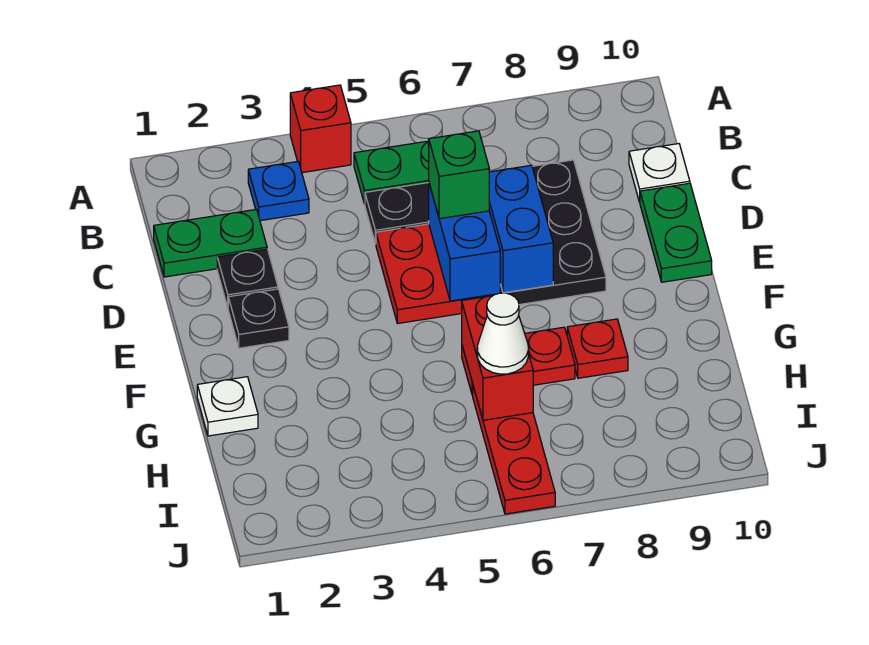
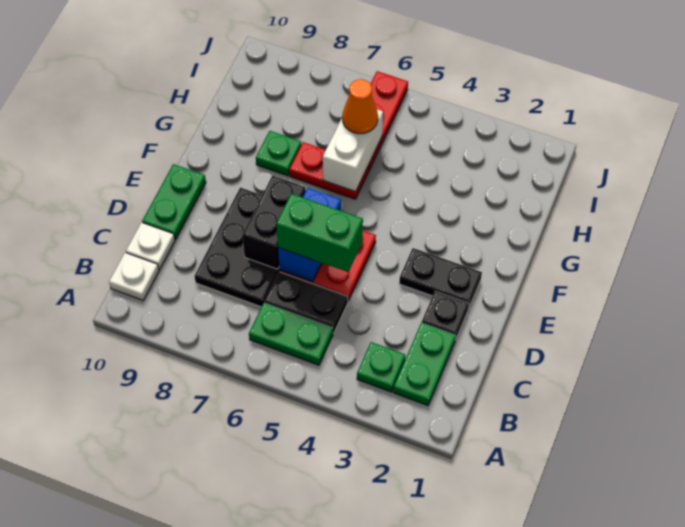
red brick A4 level 1 -> none
blue plate B3 level 1 -> green plate B3 level 1
green plate C1:C2 level 1 -> green plate B2:C2 level 1
green brick D6 level 3 -> green brick D5:D6 level 3
blue brick D7:E7 level 2 -> black brick D7:E7 level 2
black plate E2 level 1 -> black plate E2:E3 level 1
white plate G1 level 1 -> white plate B10 level 1
red brick G6:H6 level 2 -> white brick G6:H6 level 2
red plate G8 level 1 -> green plate G8 level 1
white cone H6 level 3 -> orange cone H6 level 3

